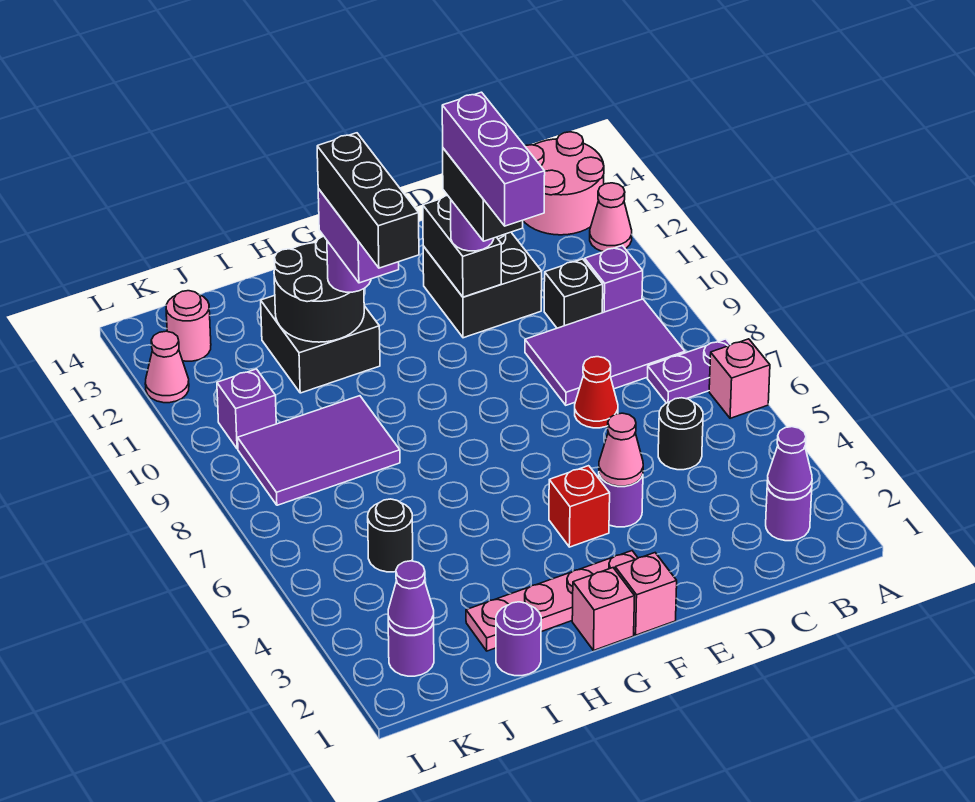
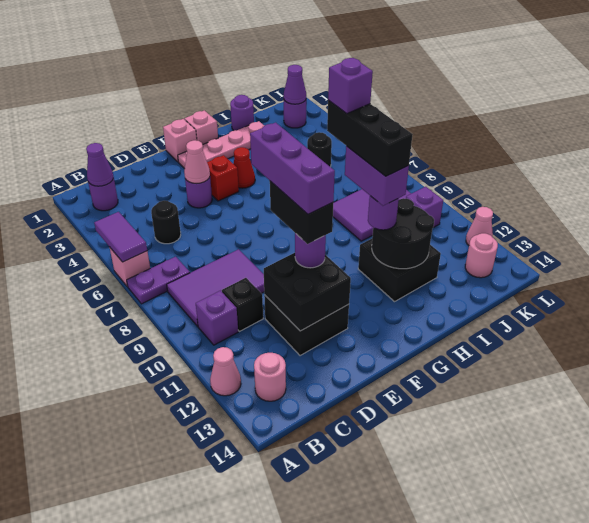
none -> purple tile A5:A6 level 2
pink round brick A13:B14 level 1 -> pink round brick B13 level 1
red cone D7 level 1 -> red cone G4 level 1
black brick E11:E12 level 2 -> black brick D11:E12 level 2
none -> purple brick H9 level 6

